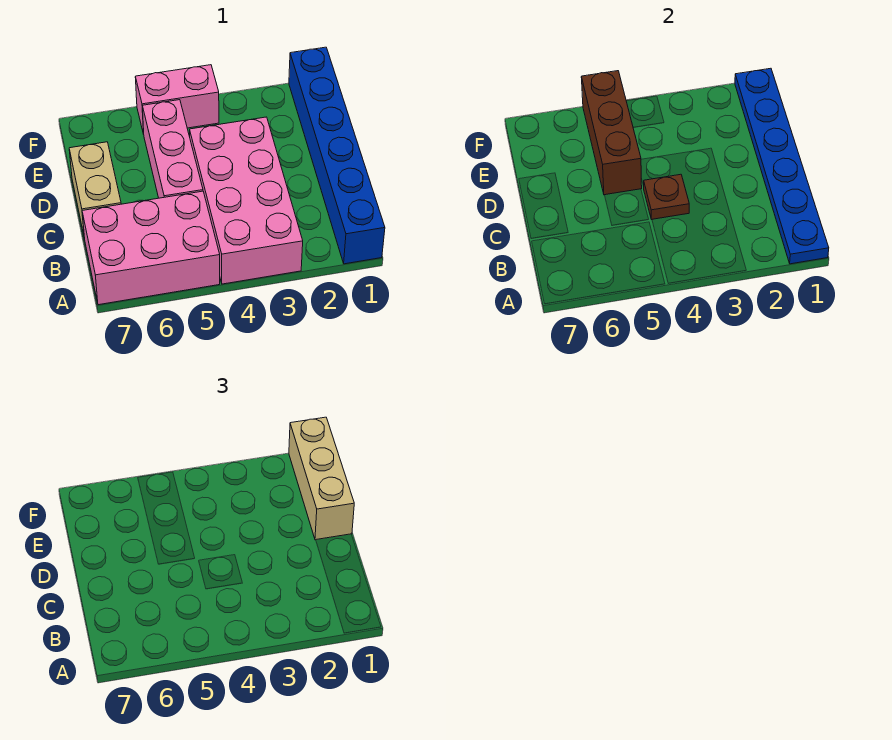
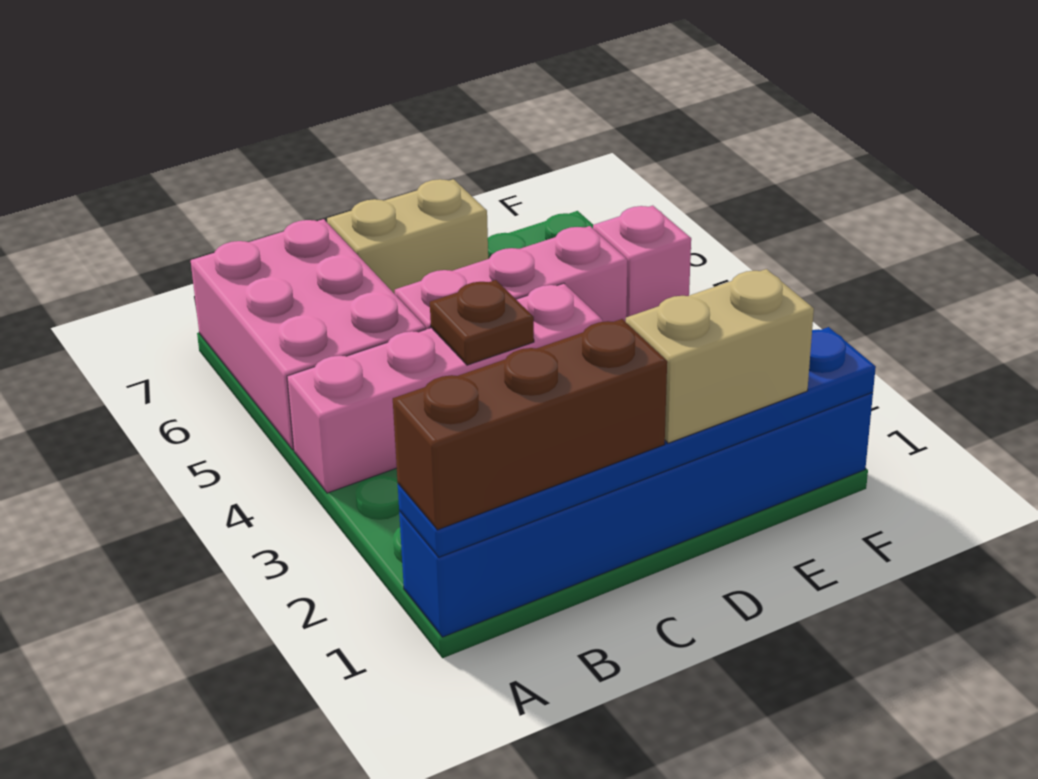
pink brick A3:D4 level 1 -> pink brick A4:D4 level 1
tan brick D1:F1 level 3 -> tan brick D1:E1 level 3
brown brick D5:F5 level 2 -> brown brick A1:C1 level 3
pink brick F4:F5 level 1 -> pink brick F5 level 1

